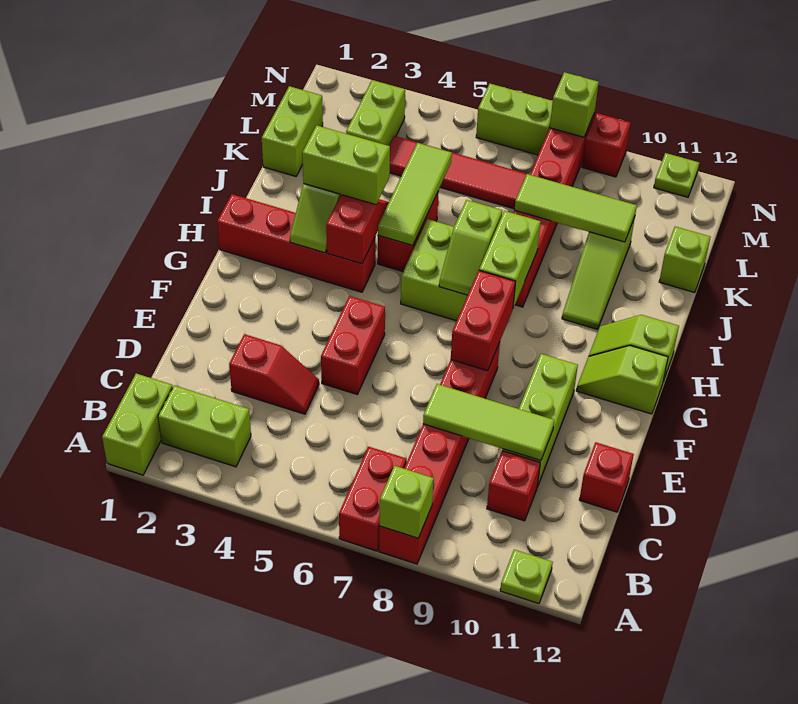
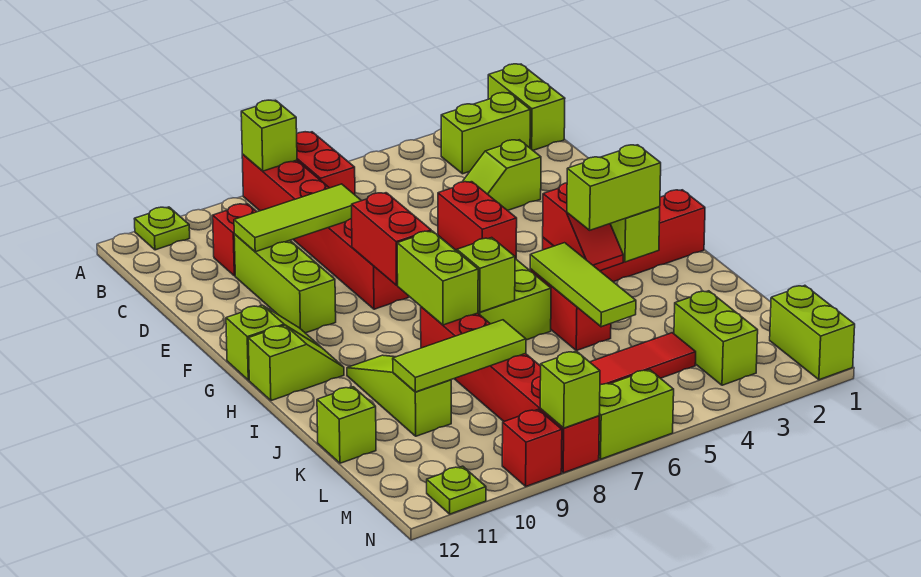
red slope D3:D4 level 1 top 3 -> lime slope D3:D4 level 1 top 3
red brick D12 level 1 -> none
lime brick K1:L1 level 1 -> lime brick M1:N1 level 1

